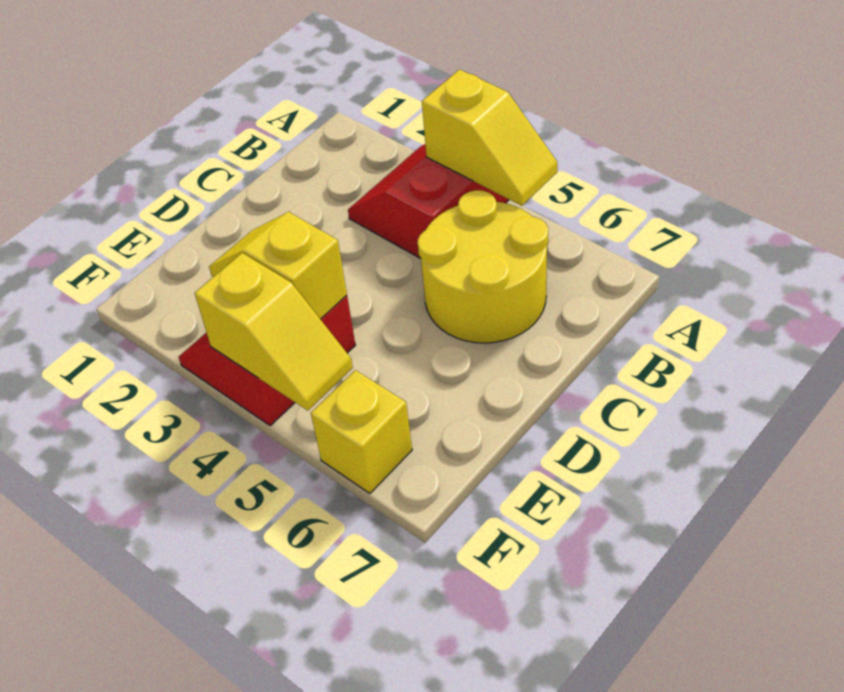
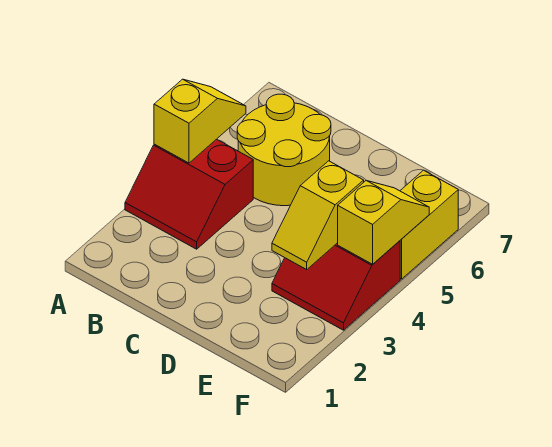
yellow brick F6 level 1 -> yellow brick F5:F6 level 1

